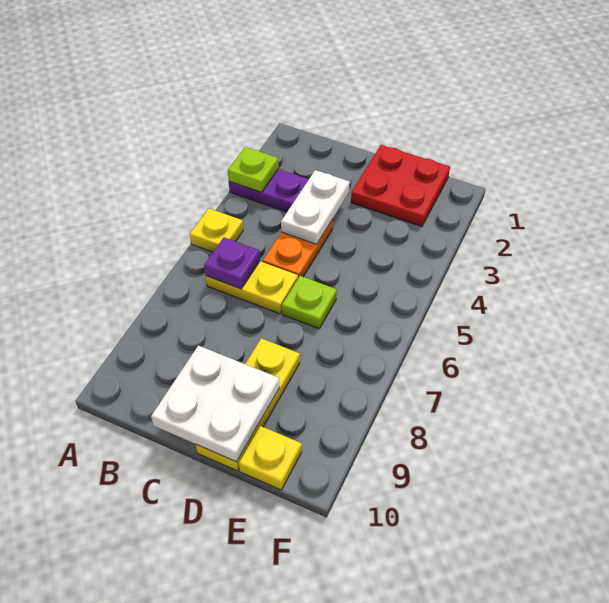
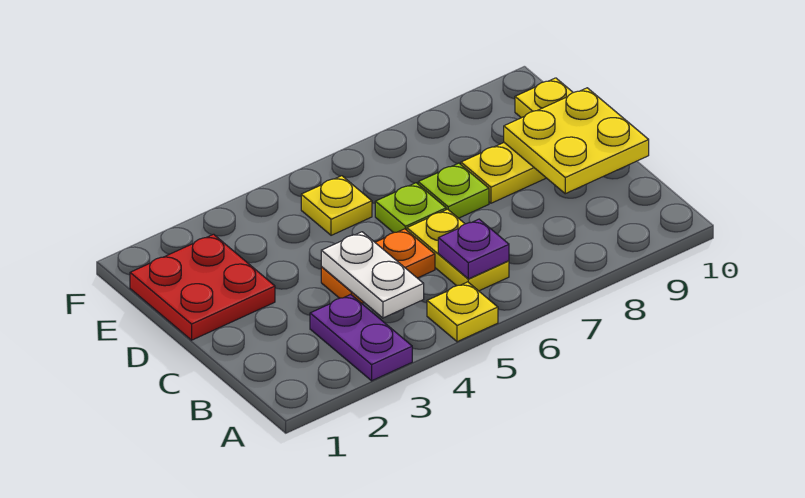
lime plate A3 level 2 -> lime plate D7 level 1
white plate C3:C4 level 2 -> white plate B4:C4 level 2
white plate C9:D10 level 2 -> yellow plate C9:D10 level 2
none -> yellow plate E5 level 1

